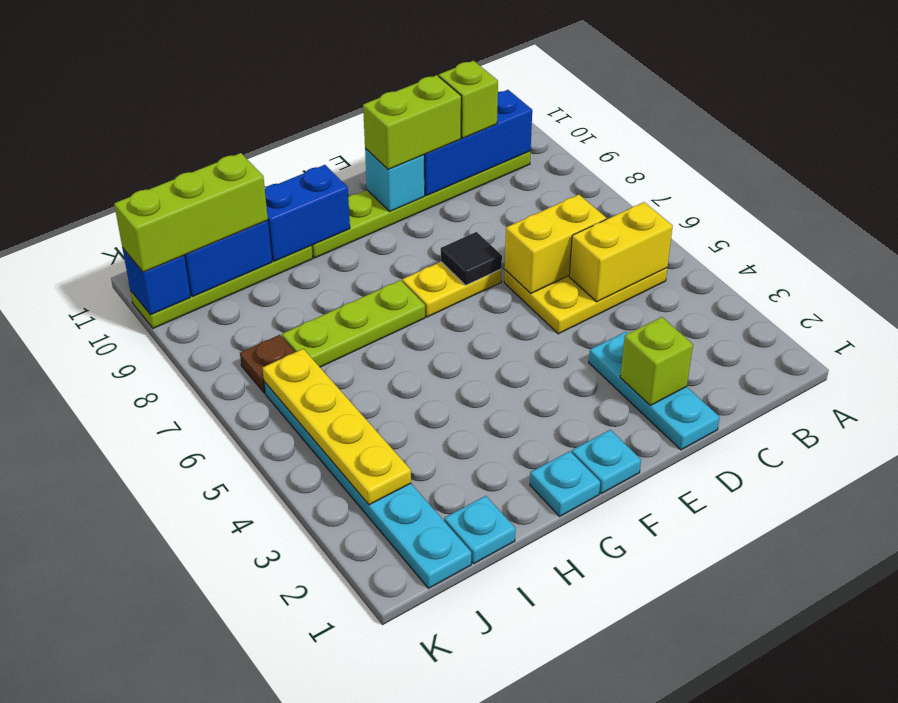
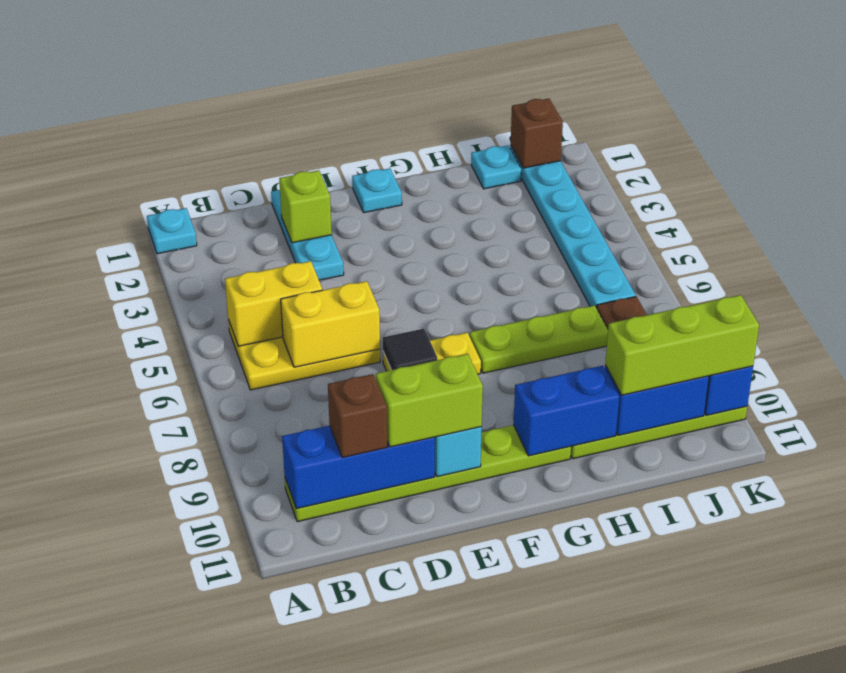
lime brick C10 level 3 -> brown brick C10 level 3
cyan plate G1 level 1 -> cyan plate A1 level 1
none -> brown brick J1 level 2
yellow plate J3:J6 level 2 -> none

